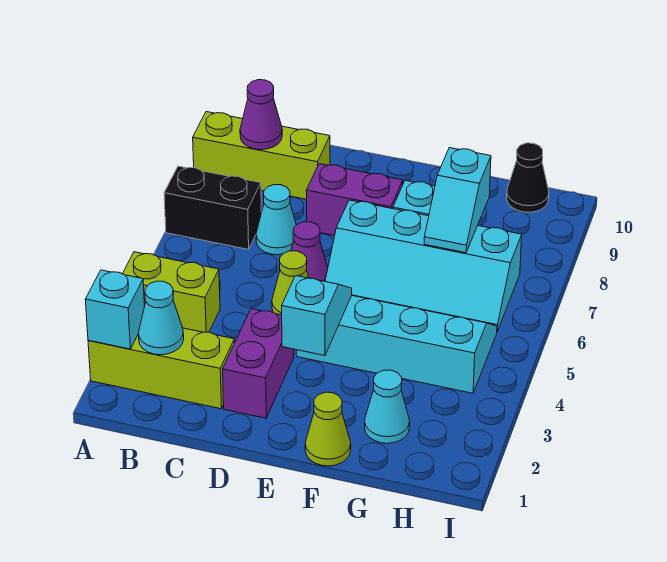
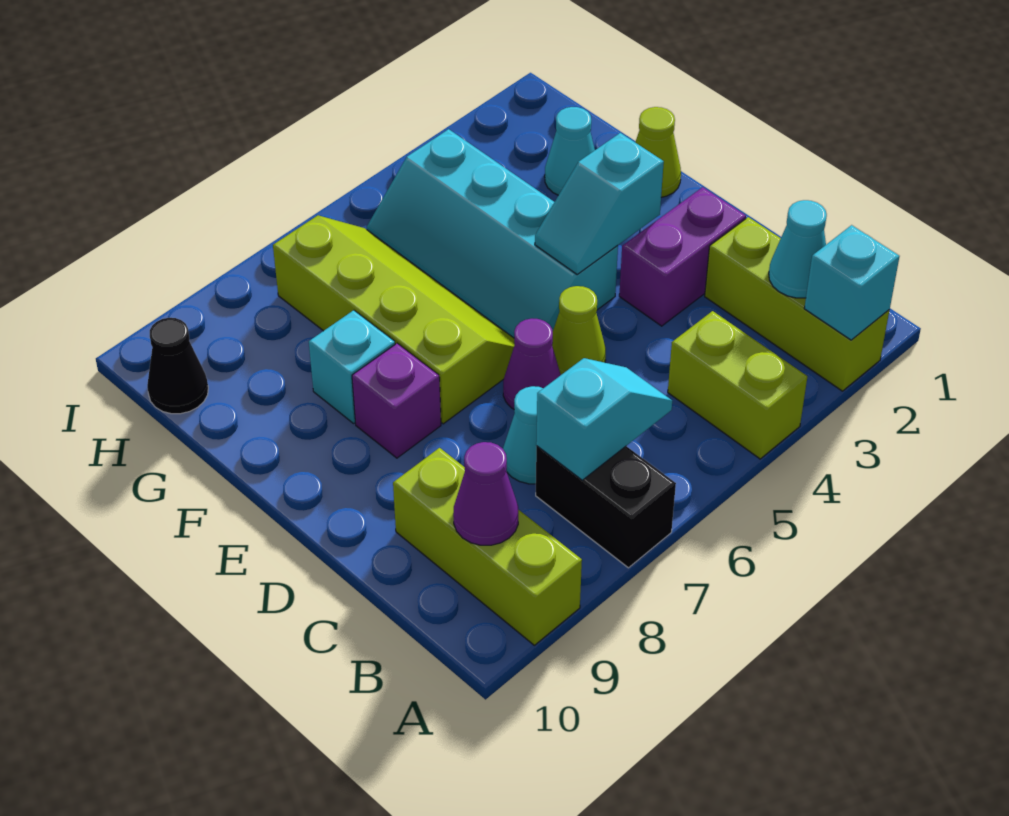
purple brick D8:E8 level 1 -> purple brick E8 level 1
cyan slope E6:H7 level 1 top 7 -> lime slope E6:H7 level 1 top 7
cyan slope G7:G8 level 2 top 8 -> cyan slope B6:B7 level 2 top 7

